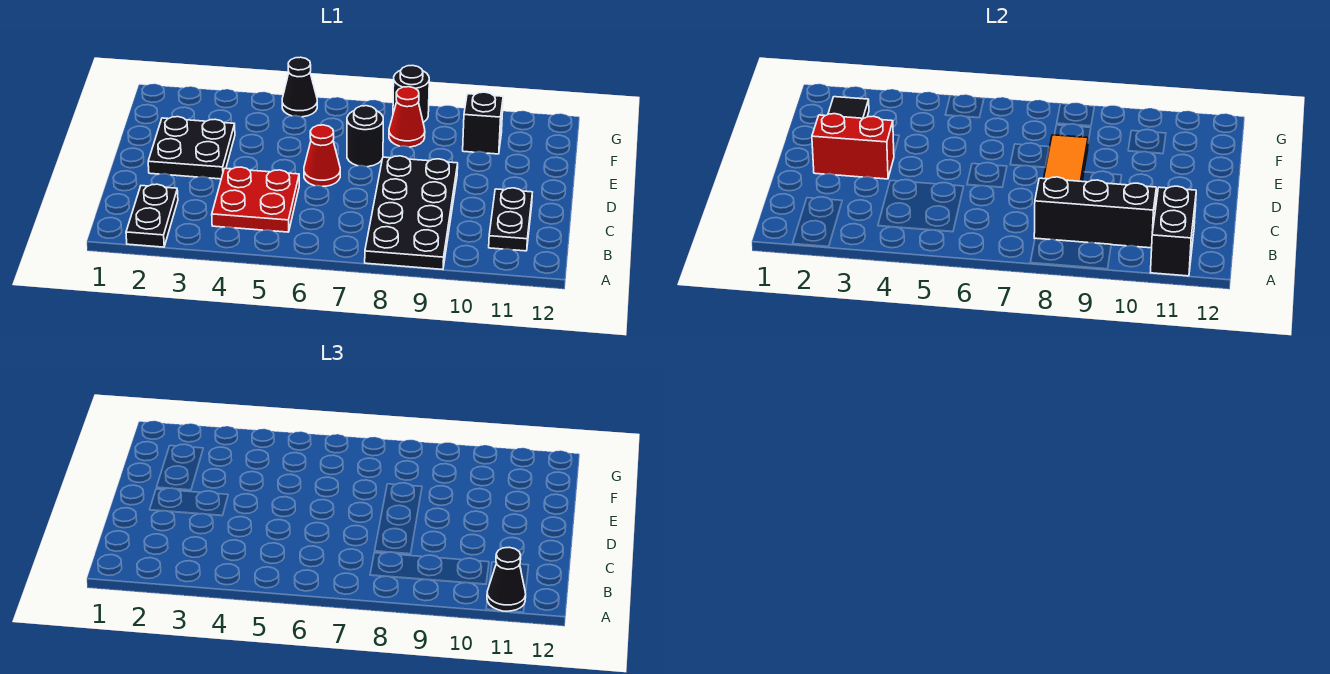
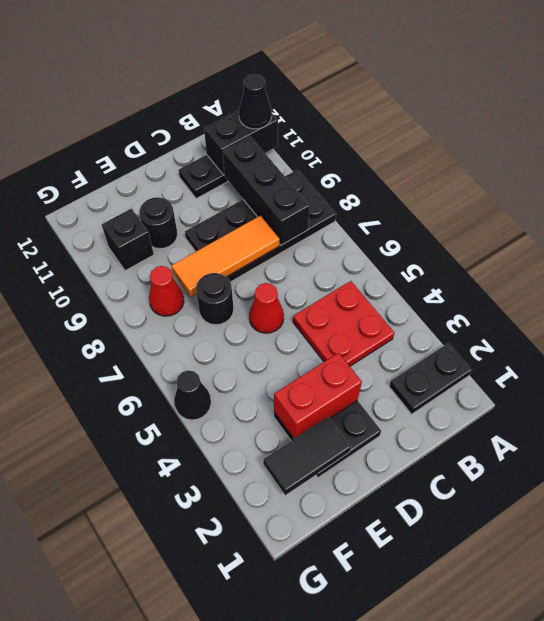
red brick D2:D3 level 2 -> red brick D3:E3 level 2
black round brick G8 level 1 -> black round brick E10 level 1

